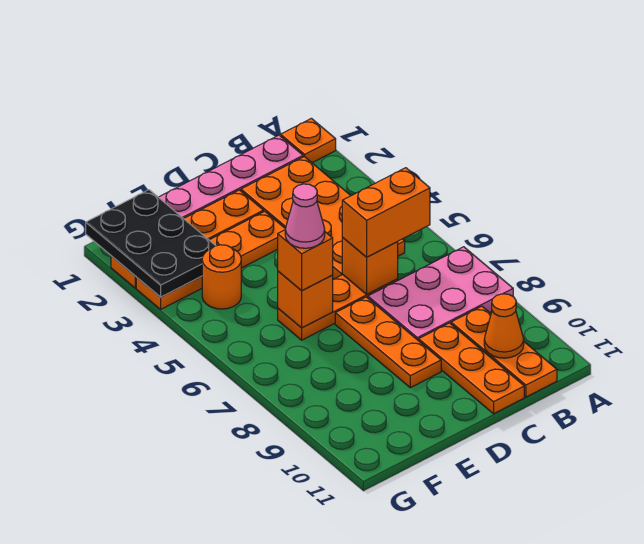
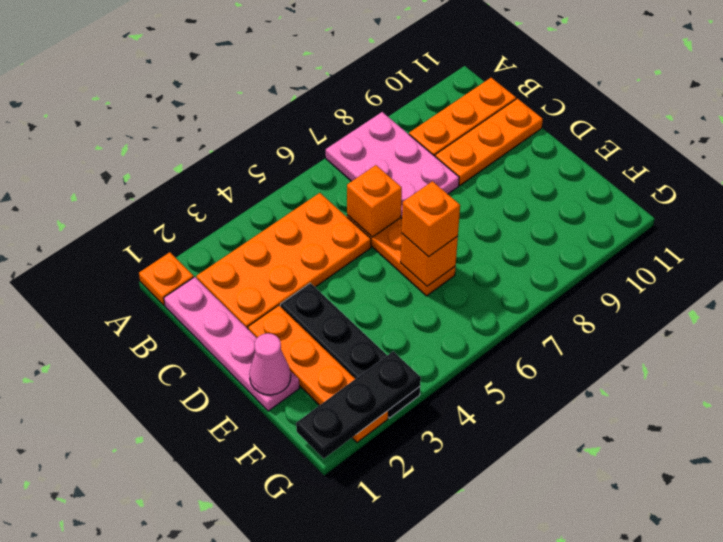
orange brick B6:C6 level 3 -> none
orange cone B10 level 2 -> none
orange plate D3:G3 level 1 -> black plate D3:G3 level 1
orange plate D7:D9 level 1 -> none
pink cone E6 level 4 -> pink cone E1 level 2
black plate F1:G3 level 2 -> black plate G1:G3 level 2
orange round brick F4 level 1 -> none

